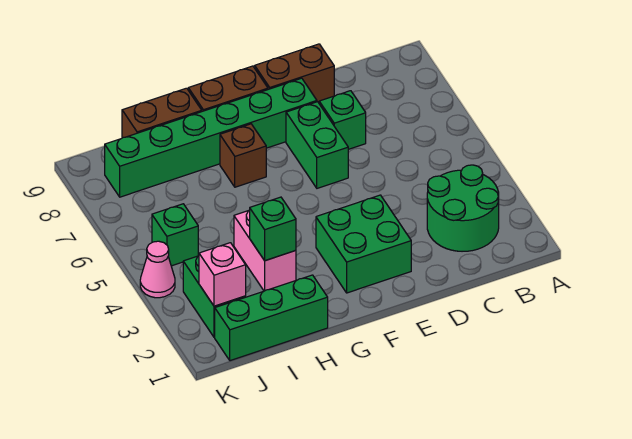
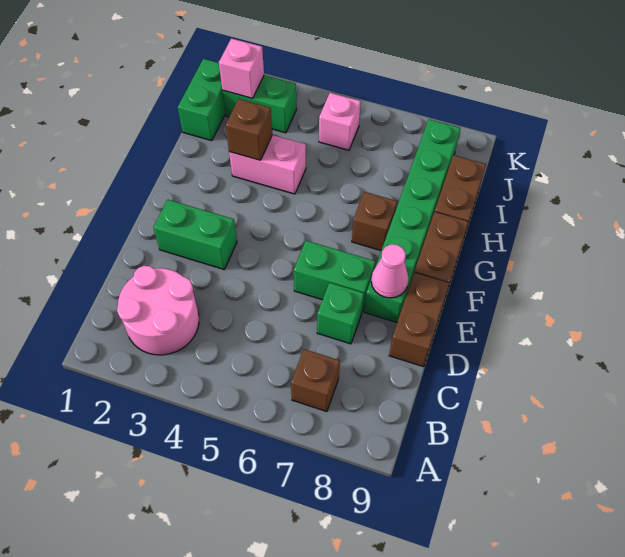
green round brick B2:C3 level 1 -> pink round brick B2:C3 level 1
none -> brown brick B7 level 1
green brick E2:F3 level 1 -> green brick E2:E3 level 1
green brick H1:J1 level 1 -> green brick I1:J1 level 1
green brick H3 level 2 -> brown brick H3 level 2
green brick J5 level 1 -> pink brick J5 level 1
pink cone K4 level 1 -> pink cone E8 level 2

